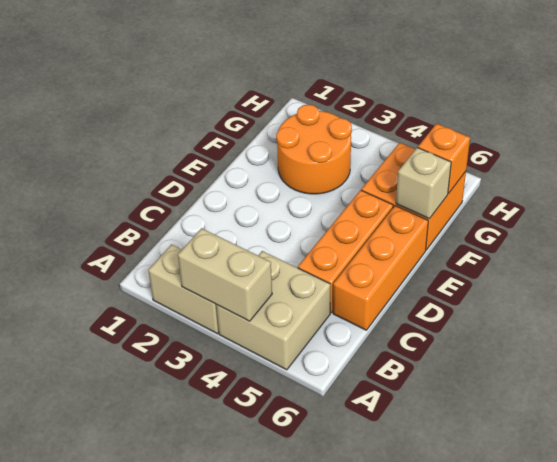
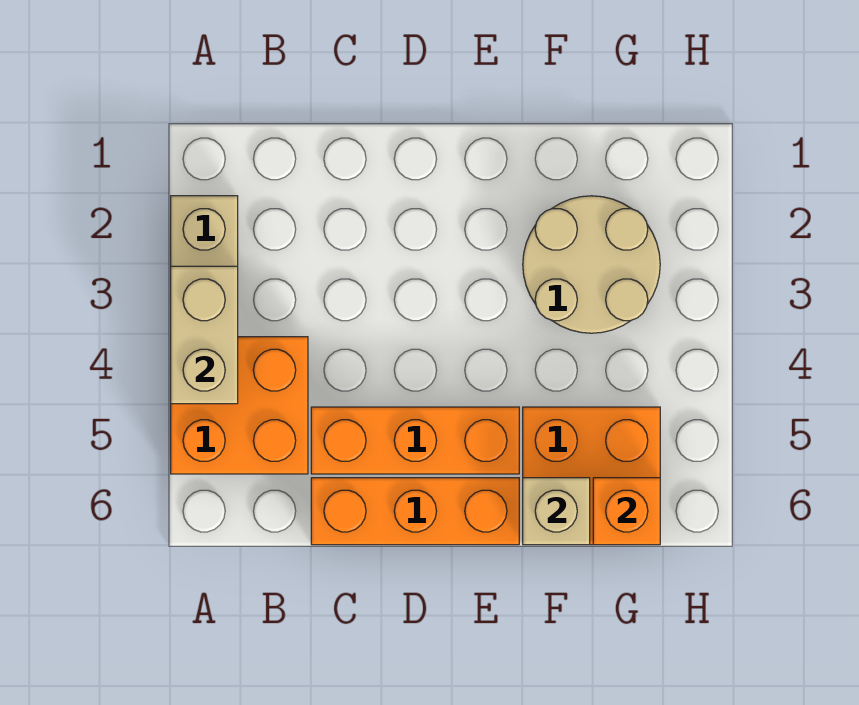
tan brick A4:B5 level 1 -> orange brick A4:B5 level 1
orange round brick F2:G3 level 1 -> tan round brick F2:G3 level 1

